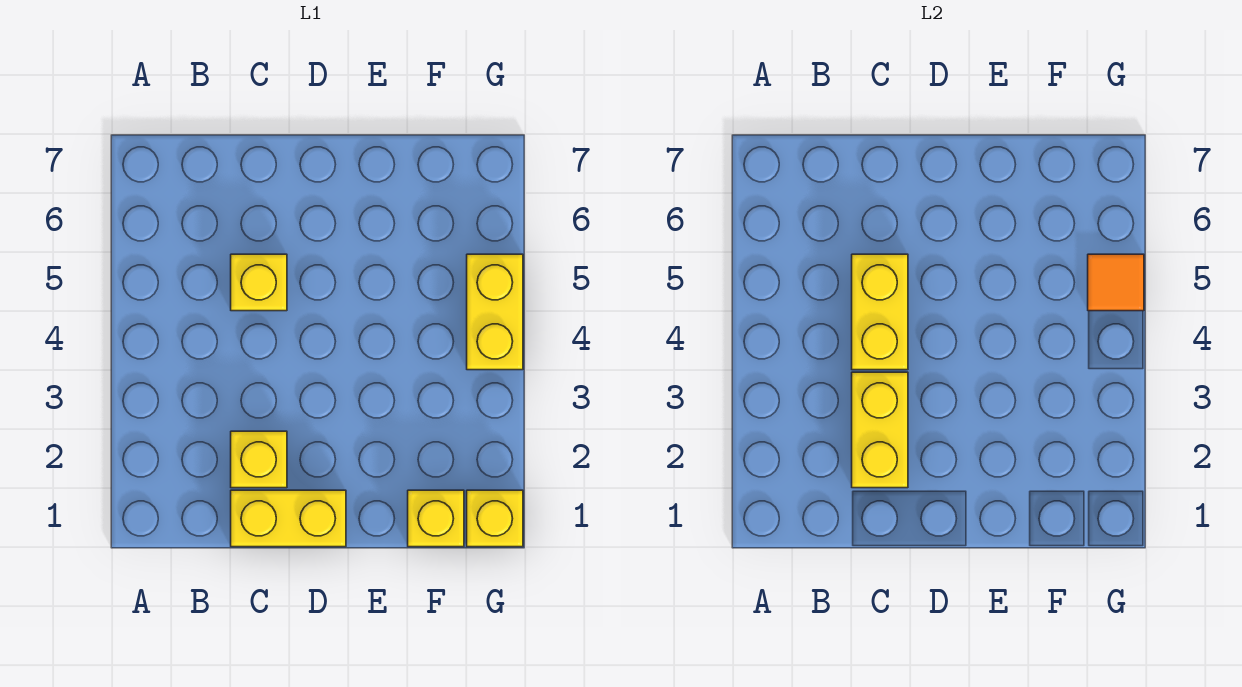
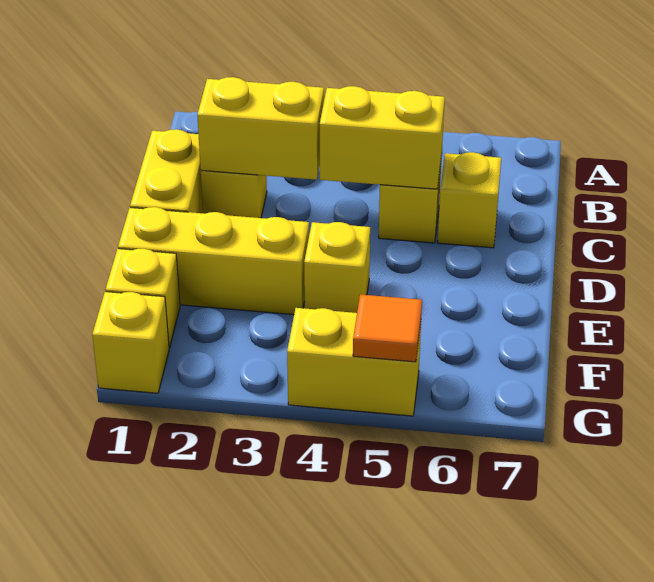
none -> yellow brick C6 level 1
none -> yellow brick E1:E3 level 1
none -> yellow brick E4 level 1

